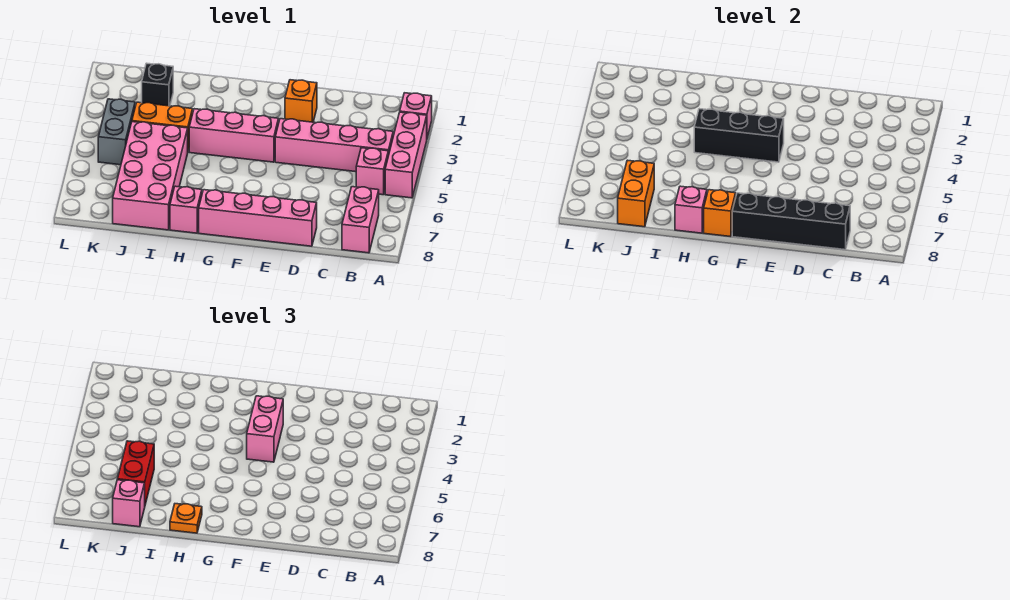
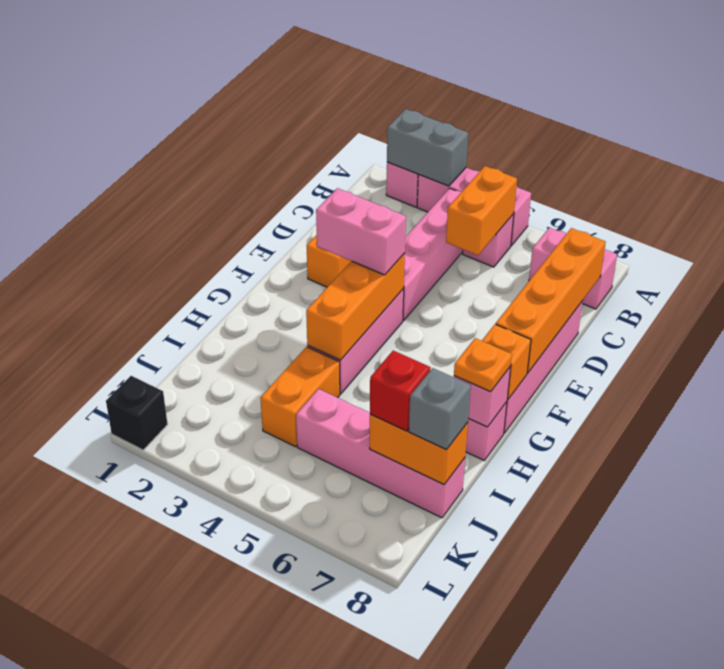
none -> orange brick B5:C5 level 2
black brick C8:F8 level 2 -> orange brick C8:F8 level 2
black brick F4:H4 level 2 -> orange brick F4:H4 level 2
pink brick I5:J8 level 1 -> pink brick J5:J8 level 1
black brick J2 level 1 -> black brick L1 level 1
red brick J6:J7 level 3 -> red brick J7 level 3
pink brick J8 level 3 -> grey brick J8 level 3
grey brick K4:K5 level 1 -> grey brick A2:A3 level 2

